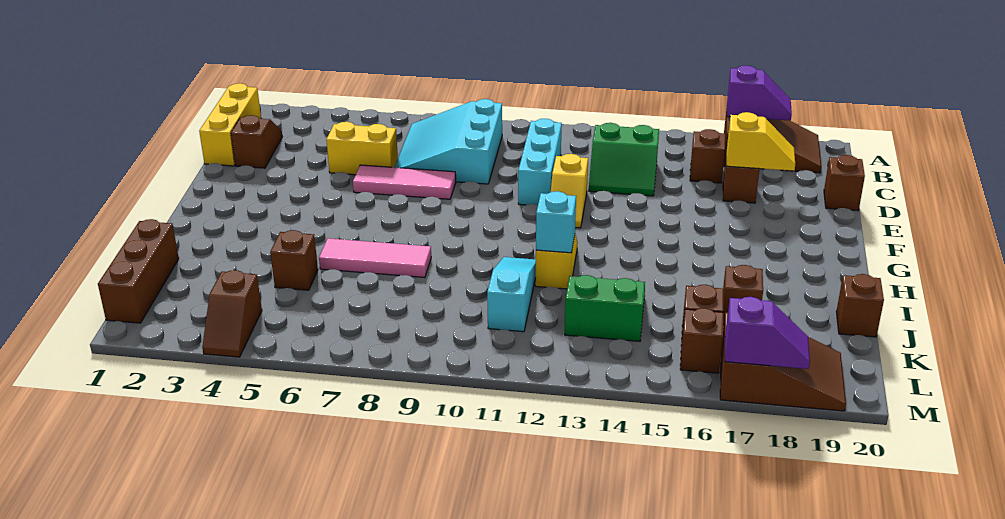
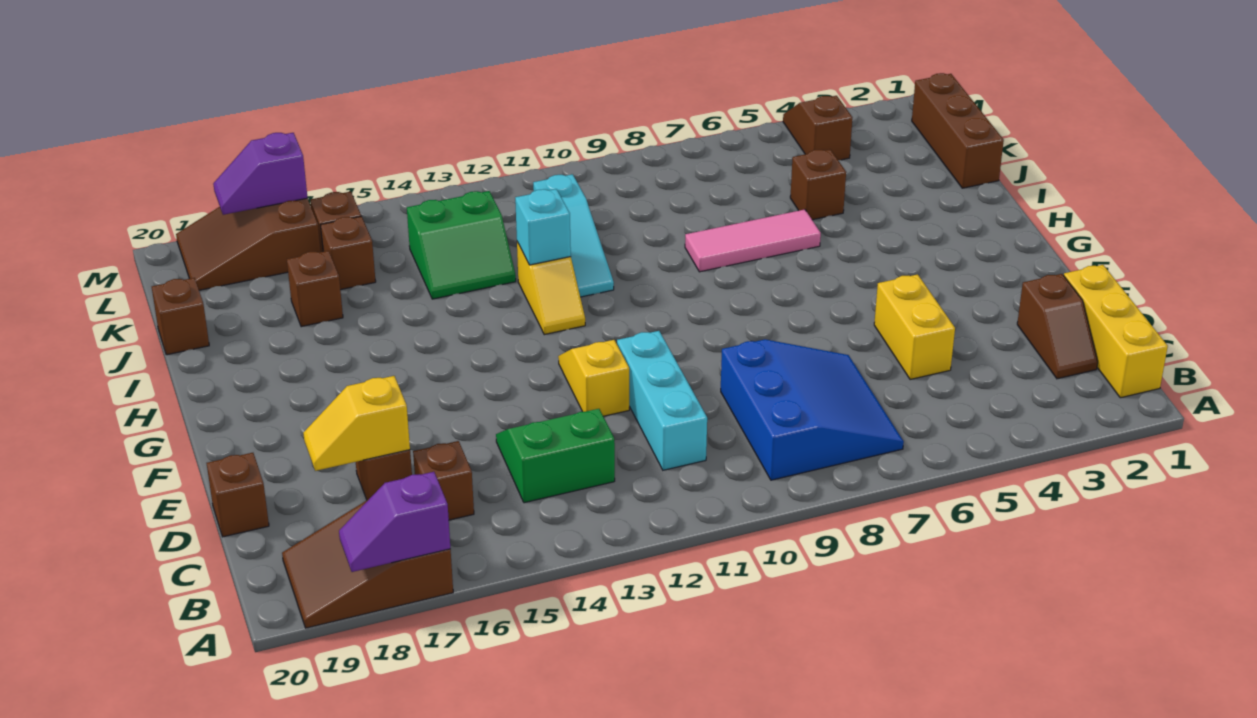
cyan slope B7:D9 level 1 top 9 -> blue slope B7:D9 level 1 top 9
yellow brick D5:D6 level 1 -> yellow brick D5:E5 level 1
pink tile E6:E8 level 1 -> none

